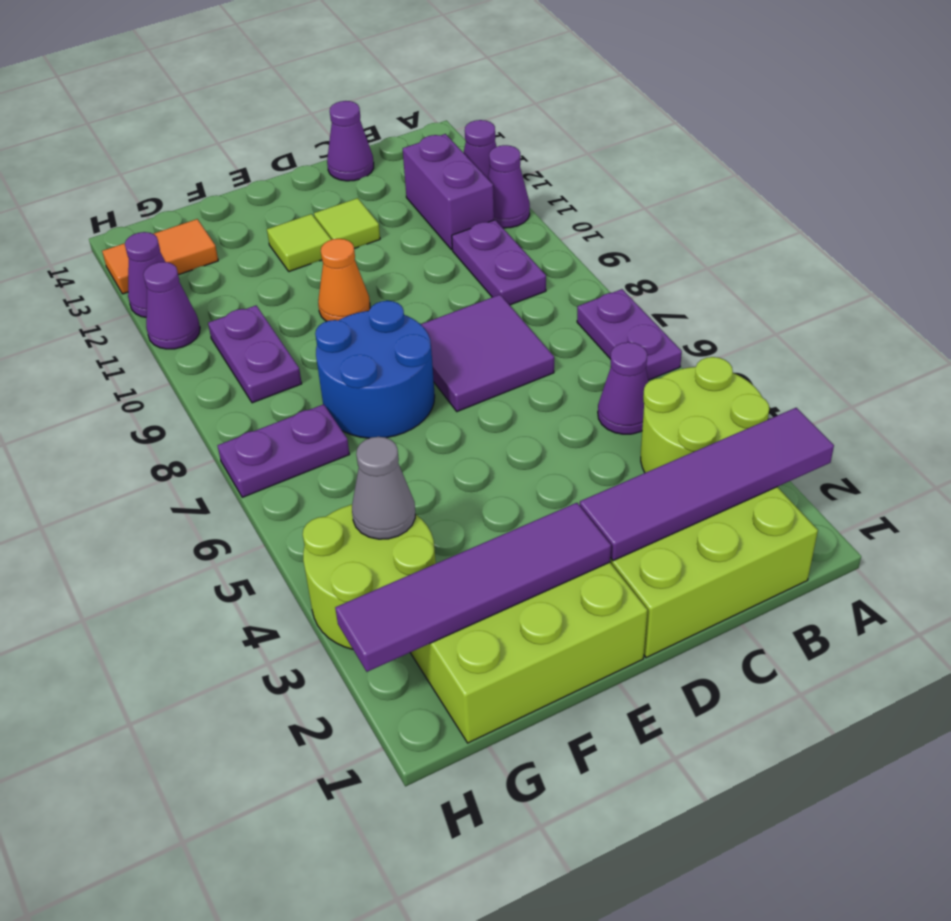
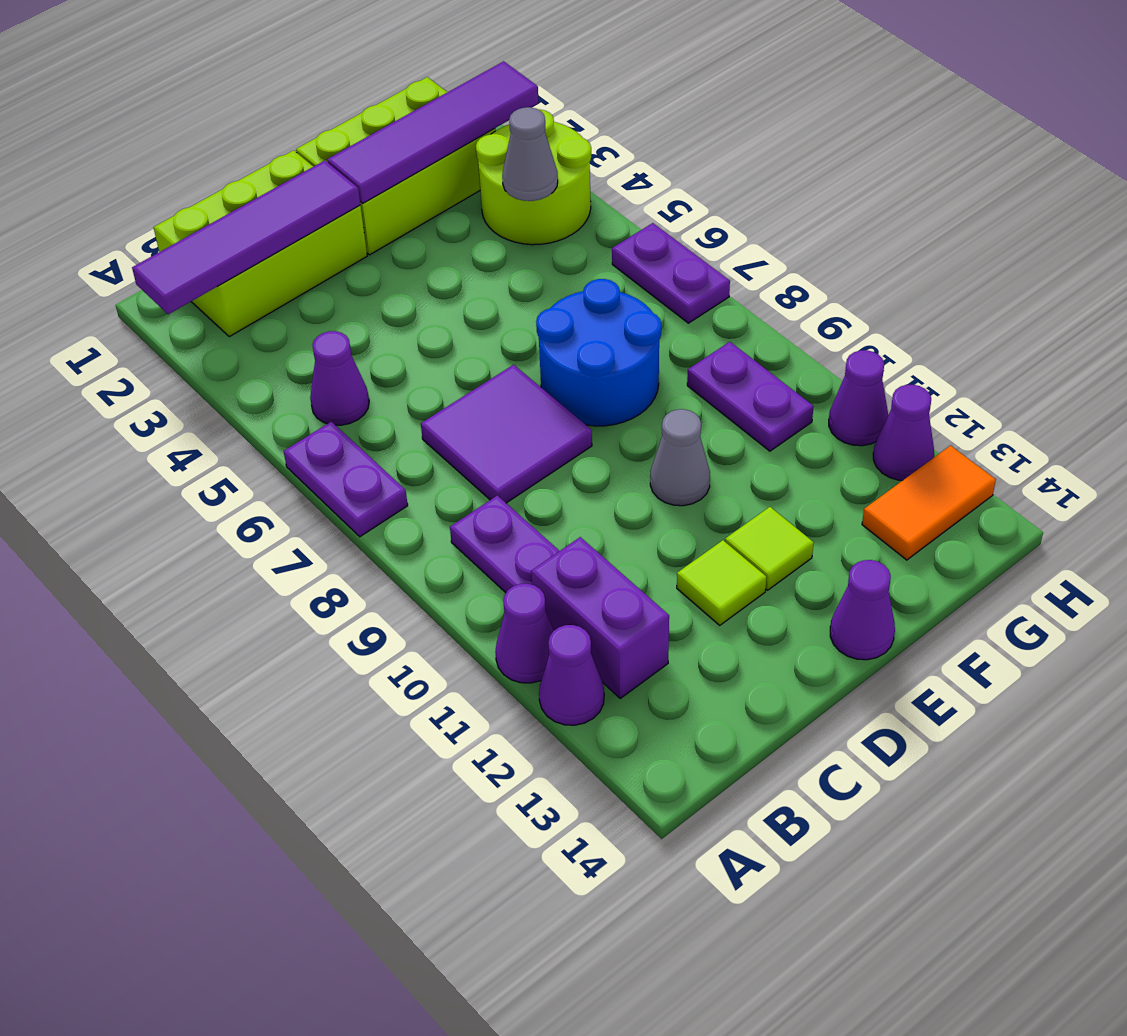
lime round brick A3:B4 level 1 -> none
purple cone C14 level 1 -> purple cone E14 level 1
orange cone E10 level 1 -> grey cone E10 level 1
purple plate G7:H7 level 1 -> purple plate H6:H7 level 1

